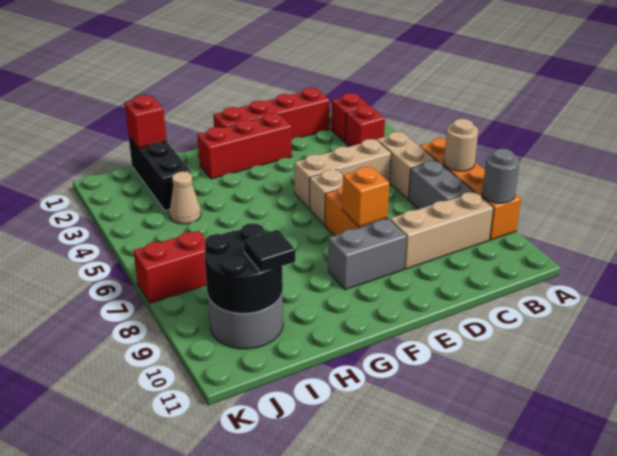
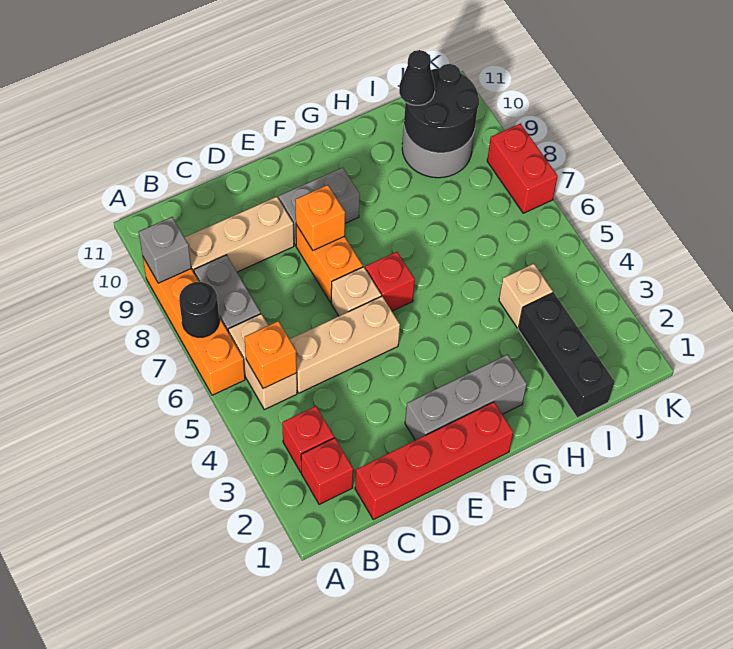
tan round brick A7 level 2 -> black round brick A7 level 2
grey round brick A9 level 2 -> grey brick A9 level 2
none -> orange brick B5 level 2
red brick E2:G2 level 1 -> grey brick E2:G2 level 1
red brick I1 level 2 -> red brick F6 level 1
tan cone I4 level 1 -> tan brick I4 level 1
black tile I10 level 3 -> black cone I10 level 3
red brick J7:K7 level 1 -> red brick K7:K8 level 1

